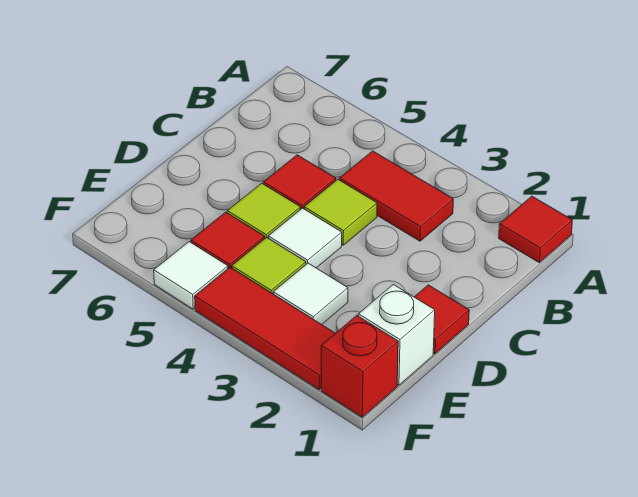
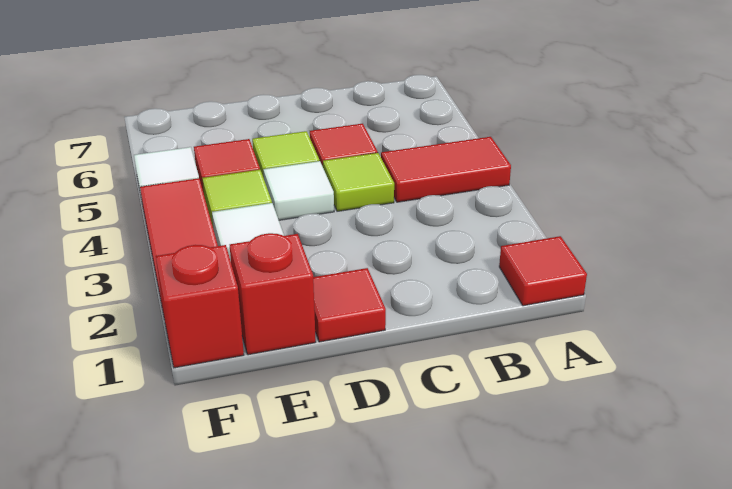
red tile B3:B4 level 1 -> red tile A4:B4 level 1
white brick E1 level 1 -> red brick E1 level 1

